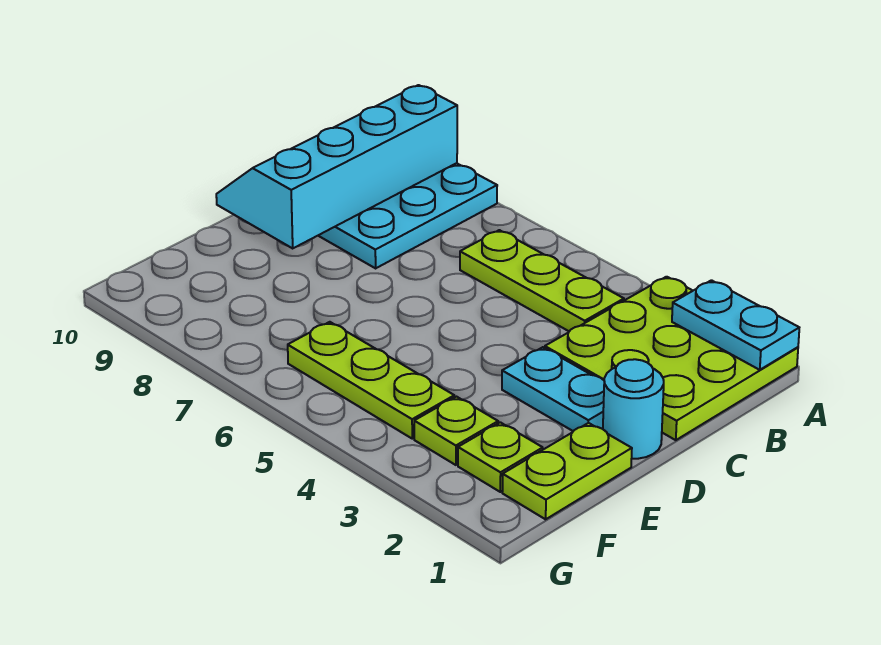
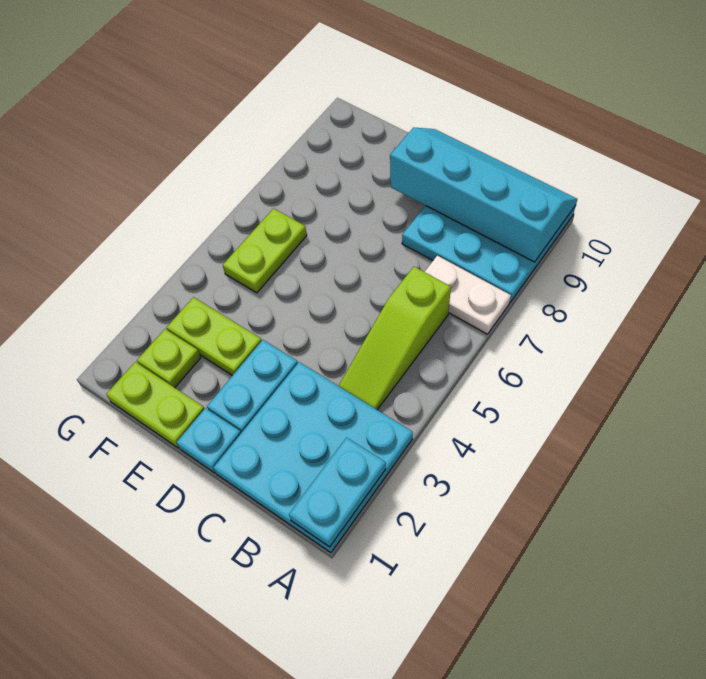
lime plate A1:C3 level 1 -> cyan plate A1:C3 level 1
none -> white plate A7:B7 level 1
lime plate B4:B6 level 1 -> lime slope B4:B6 level 1 top 6
cyan round brick D1 level 1 -> cyan plate D1 level 1
lime plate F3 level 1 -> lime plate E3:F3 level 1
lime plate F4:F6 level 1 -> lime plate F5:F6 level 1

